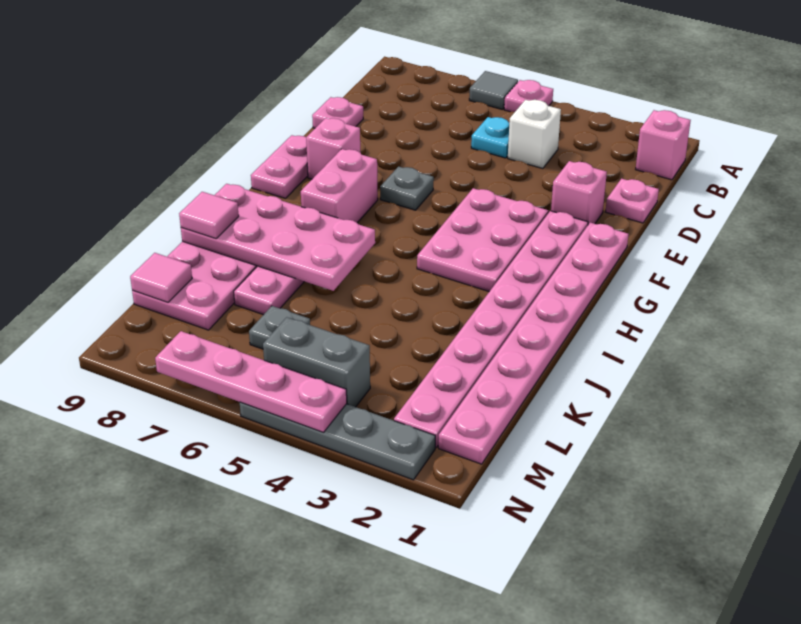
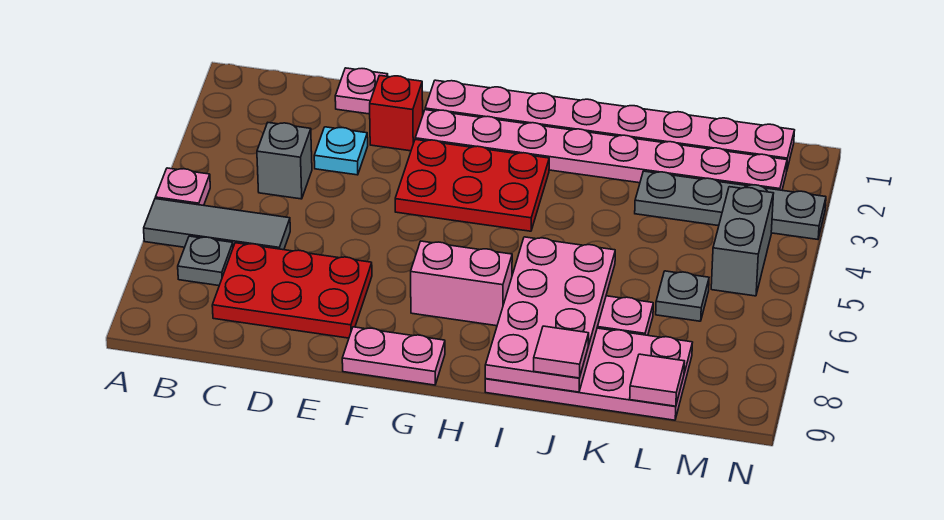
grey tile A6 level 1 -> grey tile A6:C6 level 1
pink brick B1 level 1 -> none
white brick C4 level 1 -> grey brick C4 level 1
cyan plate C5 level 1 -> cyan plate D3 level 1
none -> red plate C7:E8 level 1
pink plate D9 level 1 -> none
pink brick E2 level 1 -> red brick E2 level 1
pink plate F3:H4 level 1 -> red plate F3:H4 level 1
grey plate F6 level 1 -> grey plate B7 level 1
pink brick F8 level 1 -> none
grey plate N2:N5 level 1 -> grey plate K3:N3 level 1
pink plate N4:N7 level 2 -> none

